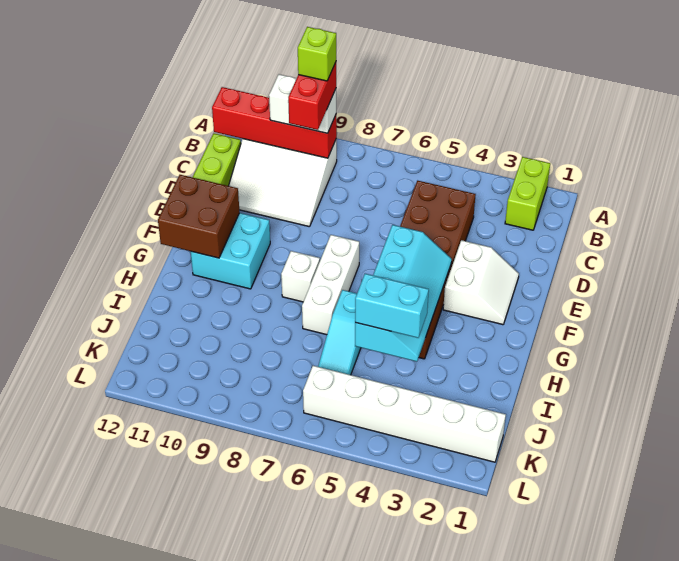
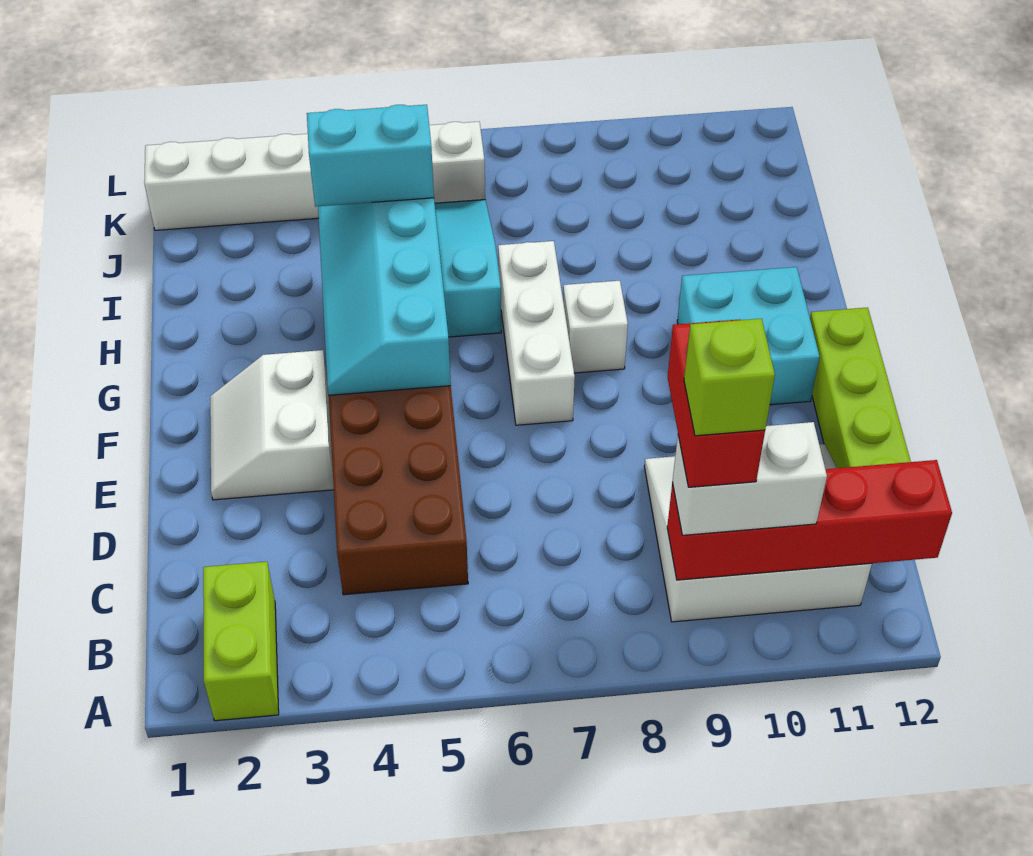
brown brick F11:G12 level 2 -> none

